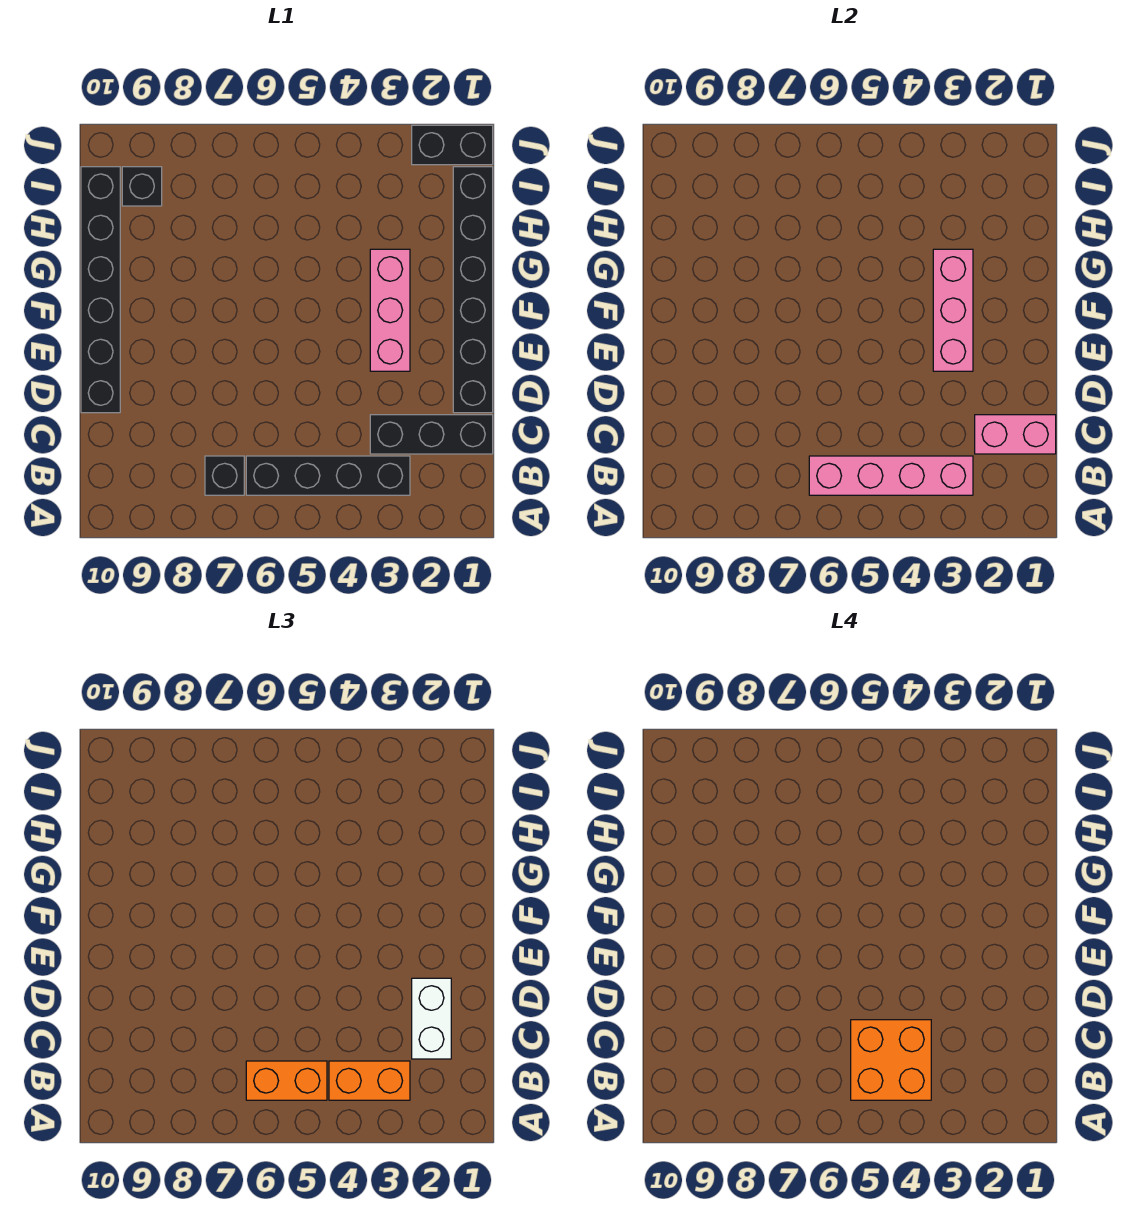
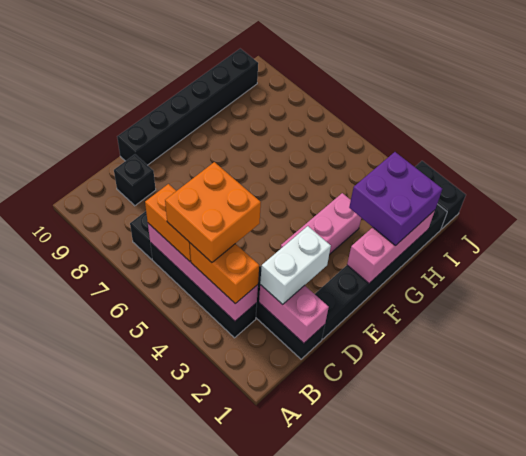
pink brick E3:G3 level 2 -> pink brick F1:H1 level 2
none -> purple brick G1:H2 level 3
black brick I9 level 1 -> black brick C9 level 1

